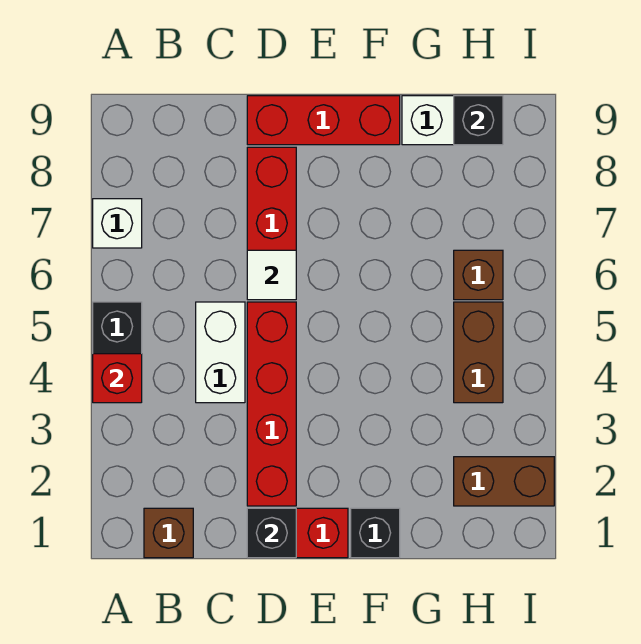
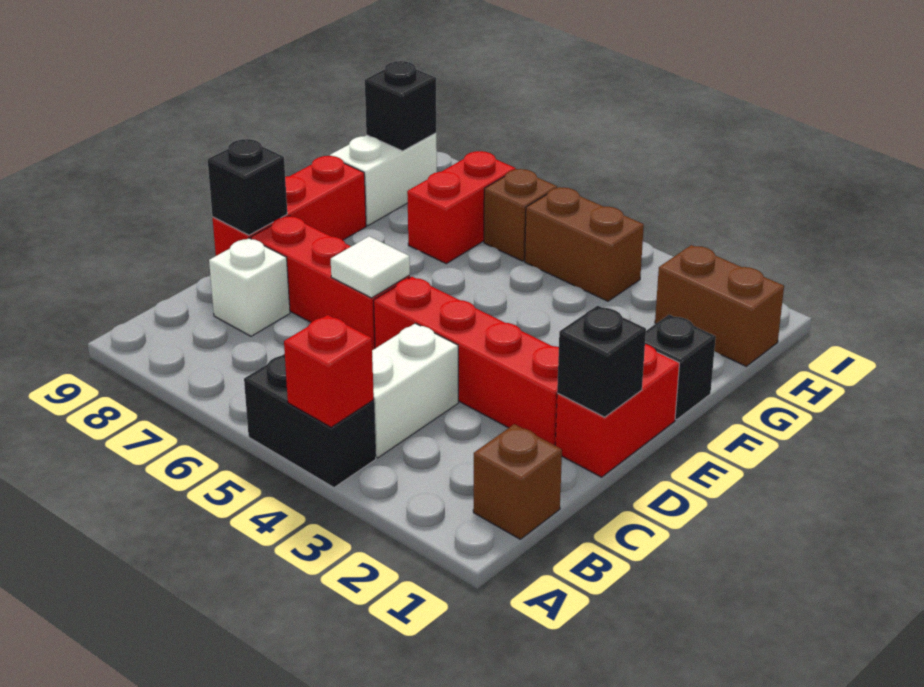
white brick A7 level 1 -> white brick C8 level 1
white brick C4:C5 level 1 -> white brick B4:C4 level 1
none -> black brick D9 level 2
none -> red brick G7:H7 level 1
brown brick H2:I2 level 1 -> brown brick H1:H2 level 1

